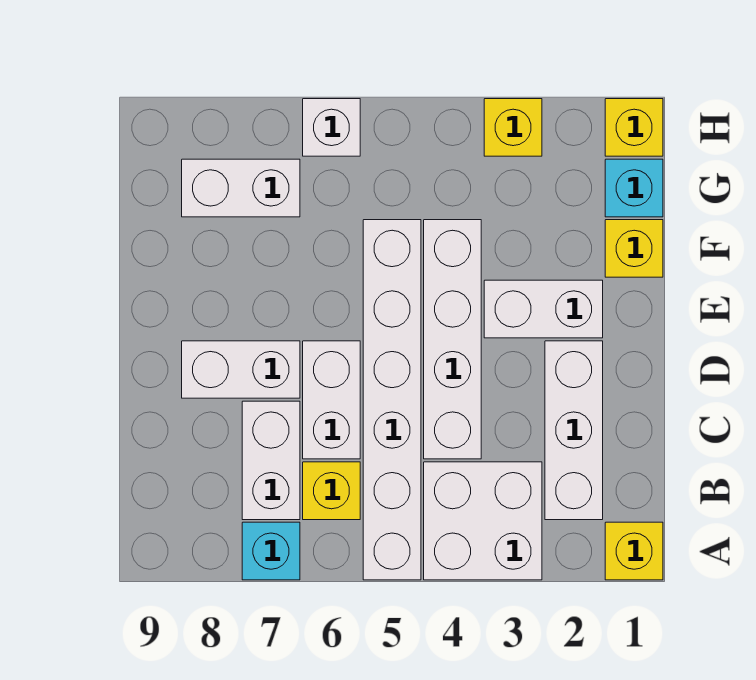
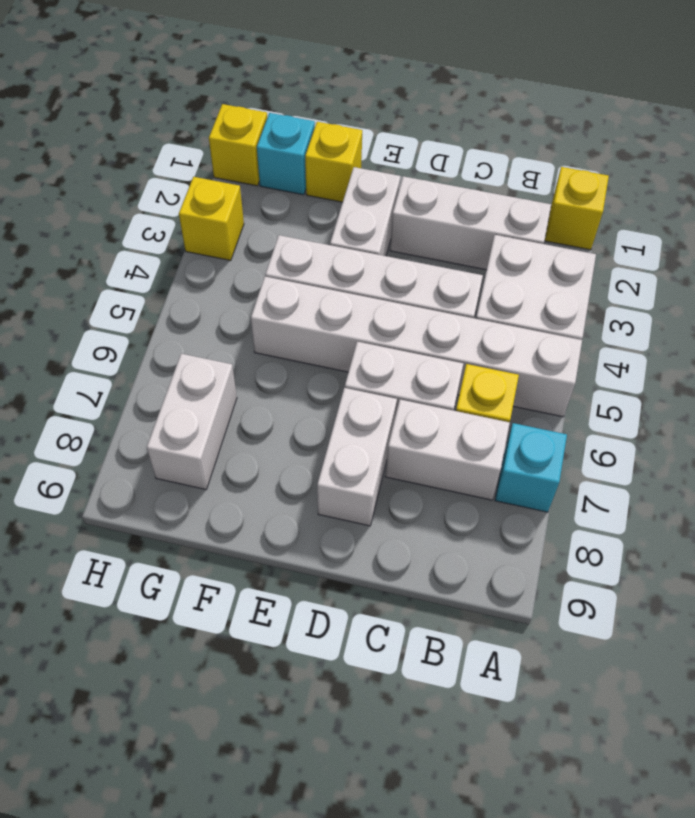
white brick H6 level 1 -> none

